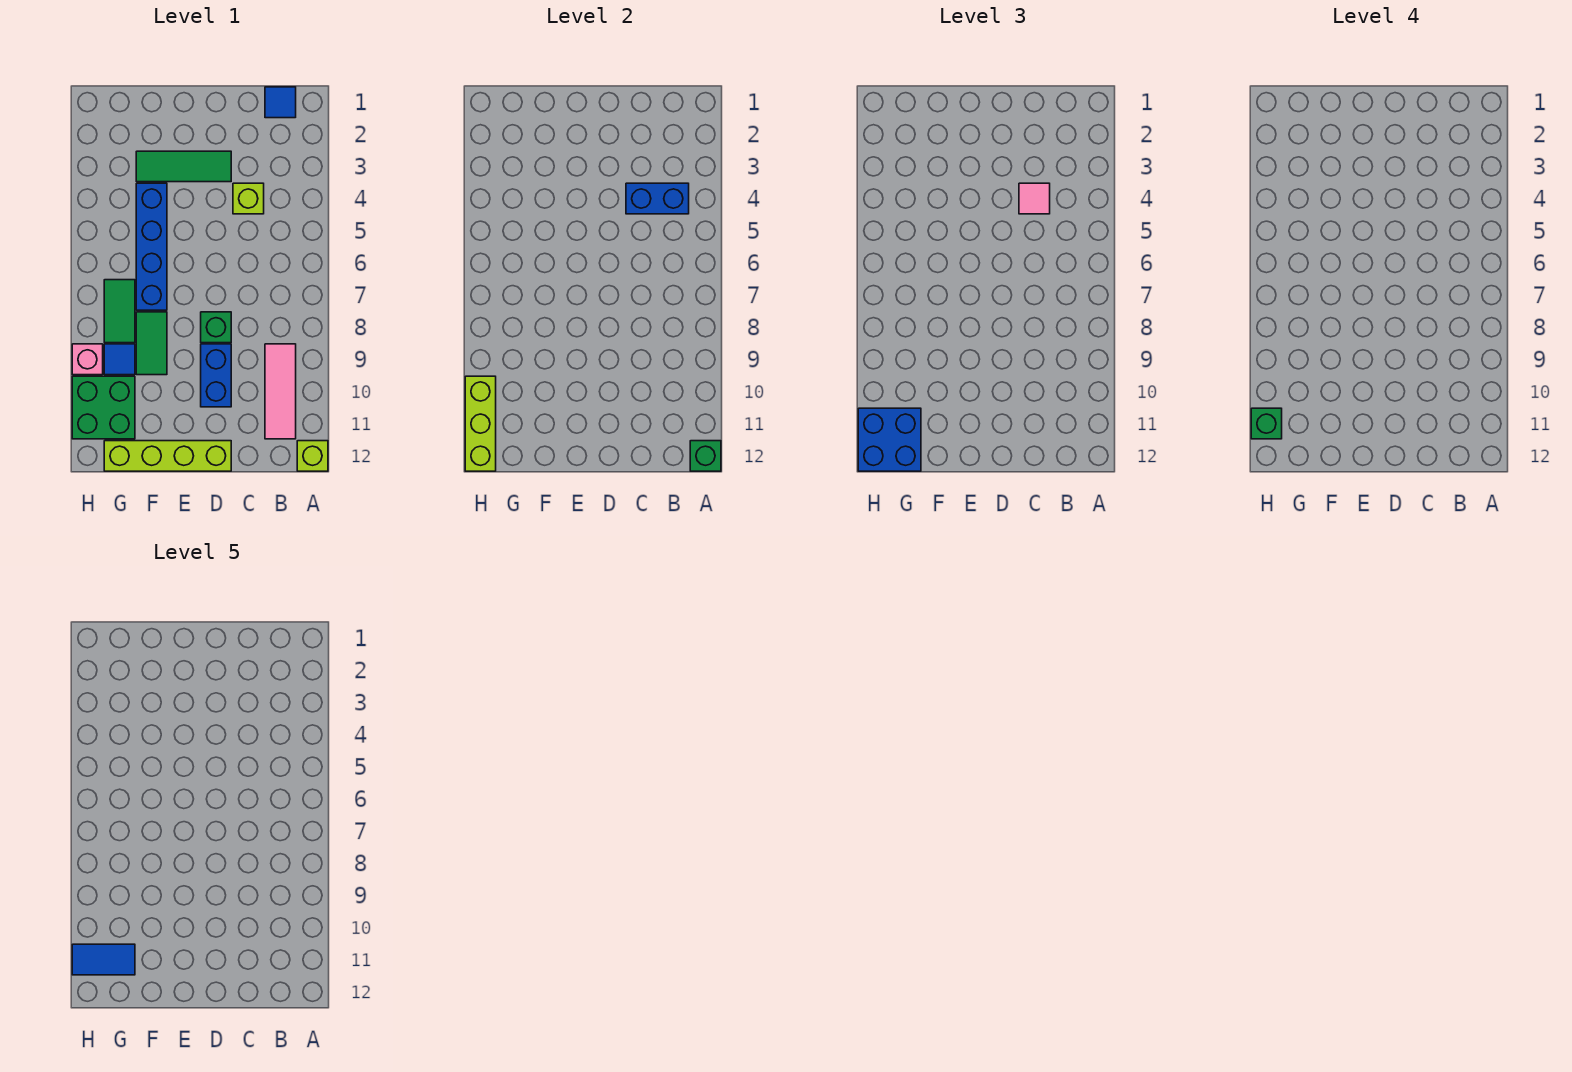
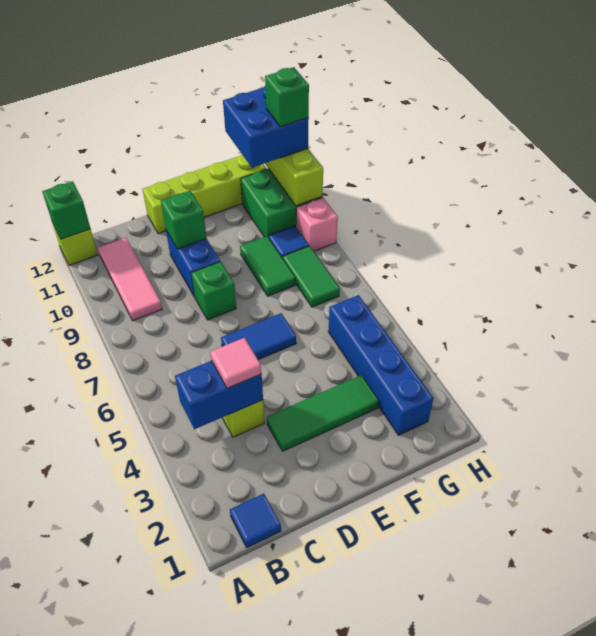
none -> green brick D10 level 2
blue brick F4:F7 level 1 -> blue brick G2:G5 level 1
blue tile G11:H11 level 5 -> blue tile D6:E6 level 1

